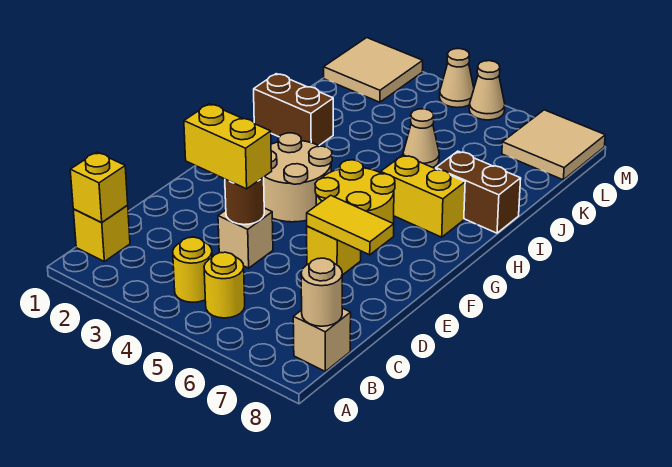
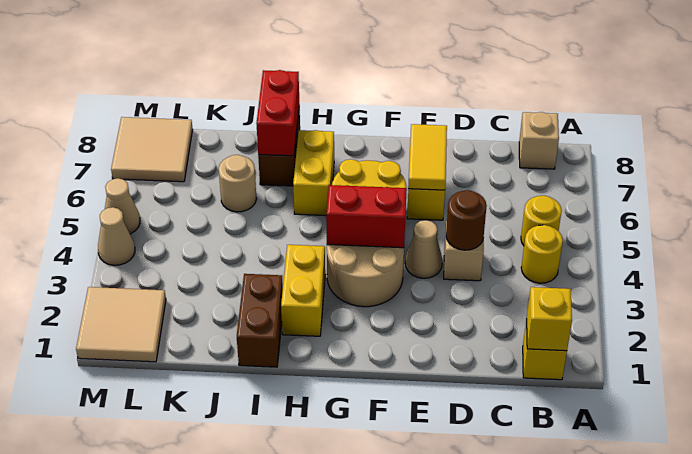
tan round brick B8 level 2 -> tan round brick J6 level 1
yellow brick D3:D4 level 3 -> yellow brick H2:H3 level 1
none -> red brick F4:G4 level 2
none -> red brick I7:I8 level 2
tan cone J5 level 1 -> tan cone E4 level 1

